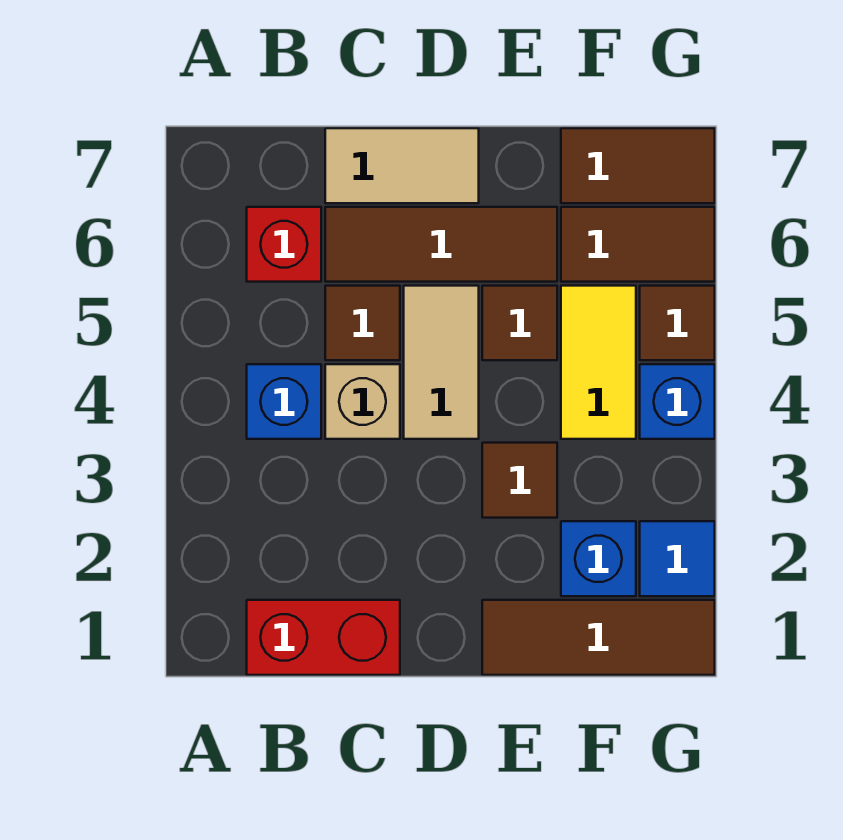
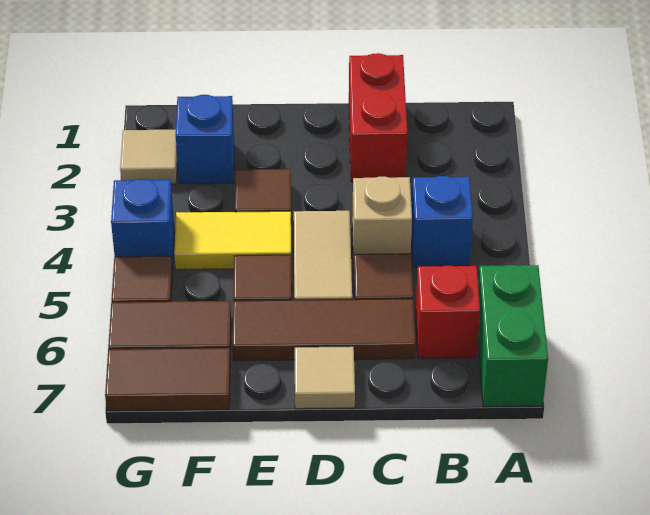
none -> green brick A6:A7 level 1
red brick B1:C1 level 1 -> red brick C1:C2 level 1
tan tile C7:D7 level 1 -> tan tile D7 level 1
brown tile E1:G1 level 1 -> none
yellow tile F4:F5 level 1 -> yellow tile E4:F4 level 1
blue tile G2 level 1 -> tan tile G2 level 1

